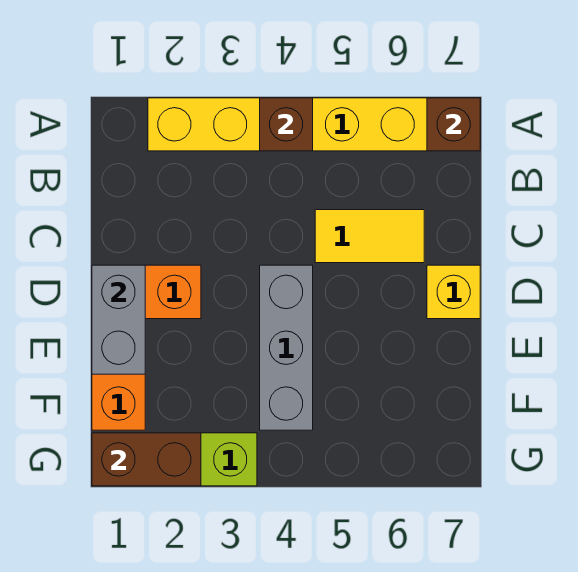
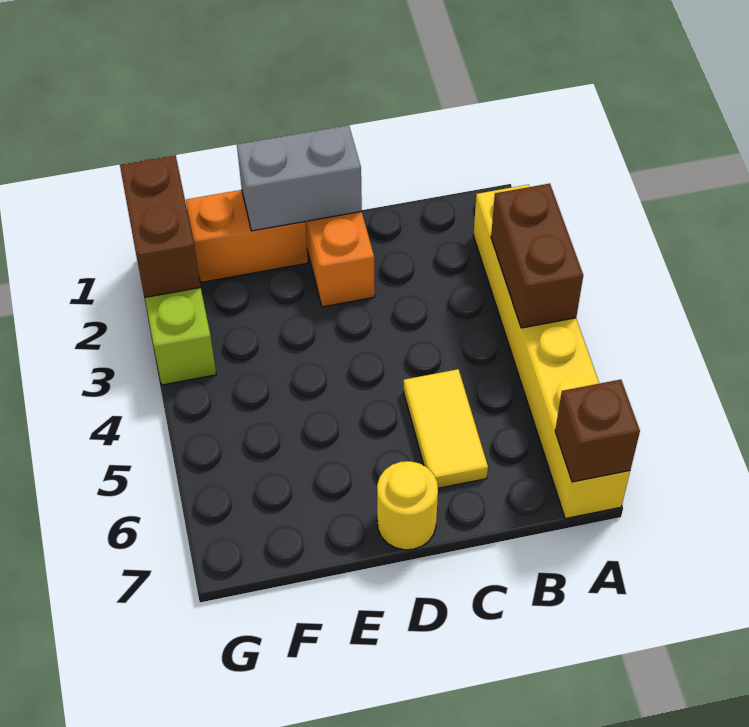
brown brick A4 level 2 -> brown brick A3:A4 level 2
grey brick D4:F4 level 1 -> none
yellow brick D7 level 1 -> yellow round brick D7 level 1

